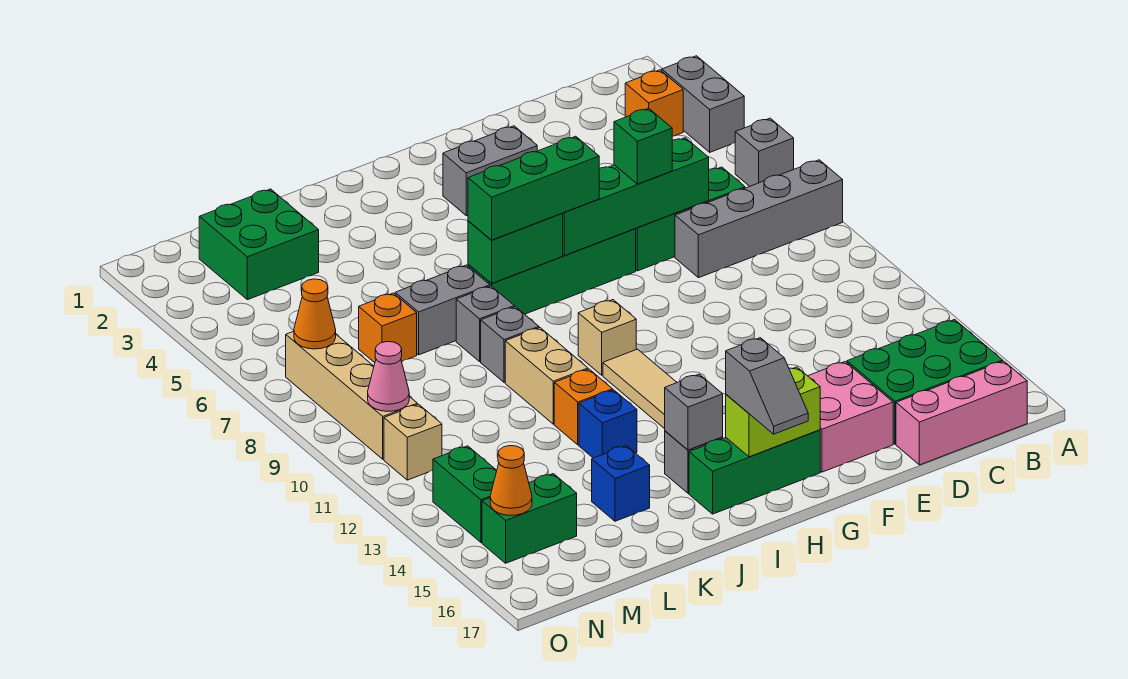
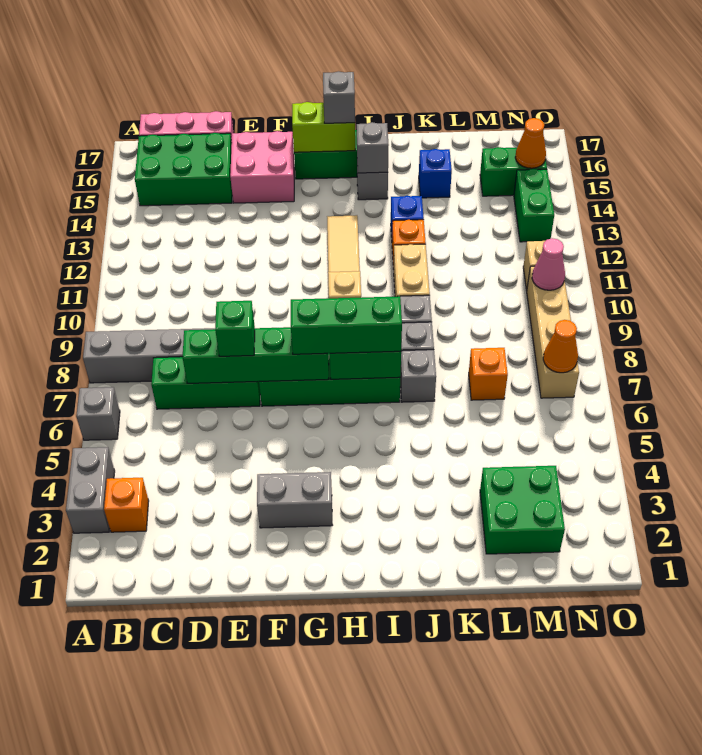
grey brick J7:K7 level 1 -> grey brick J7 level 1

